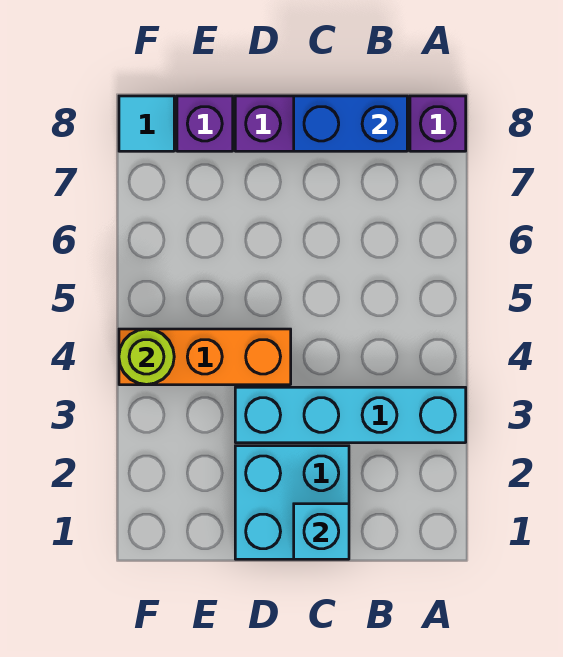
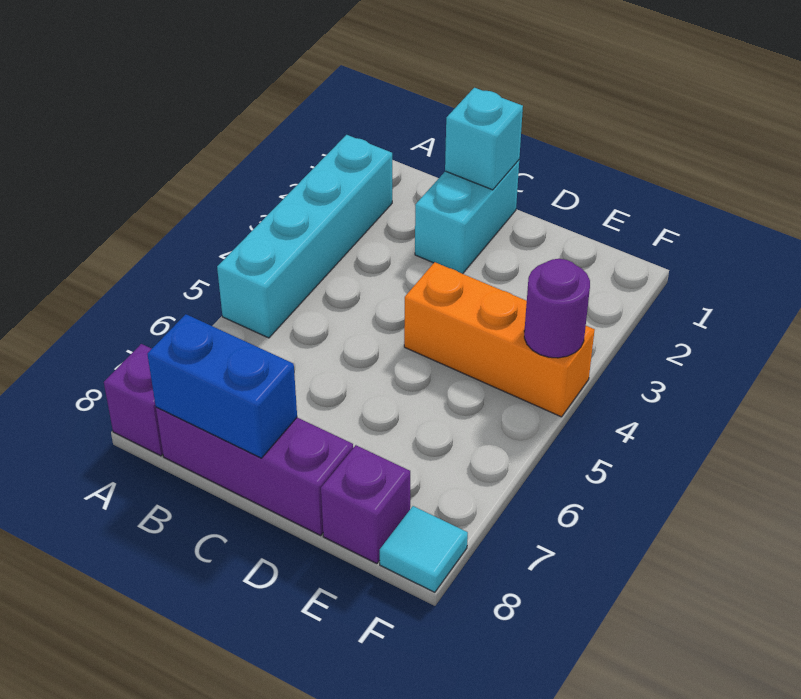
cyan brick A3:D3 level 1 -> cyan brick A2:A5 level 1
cyan brick C1:D2 level 1 -> cyan brick C1:C2 level 1
lime round brick F4 level 2 -> purple round brick F4 level 2

